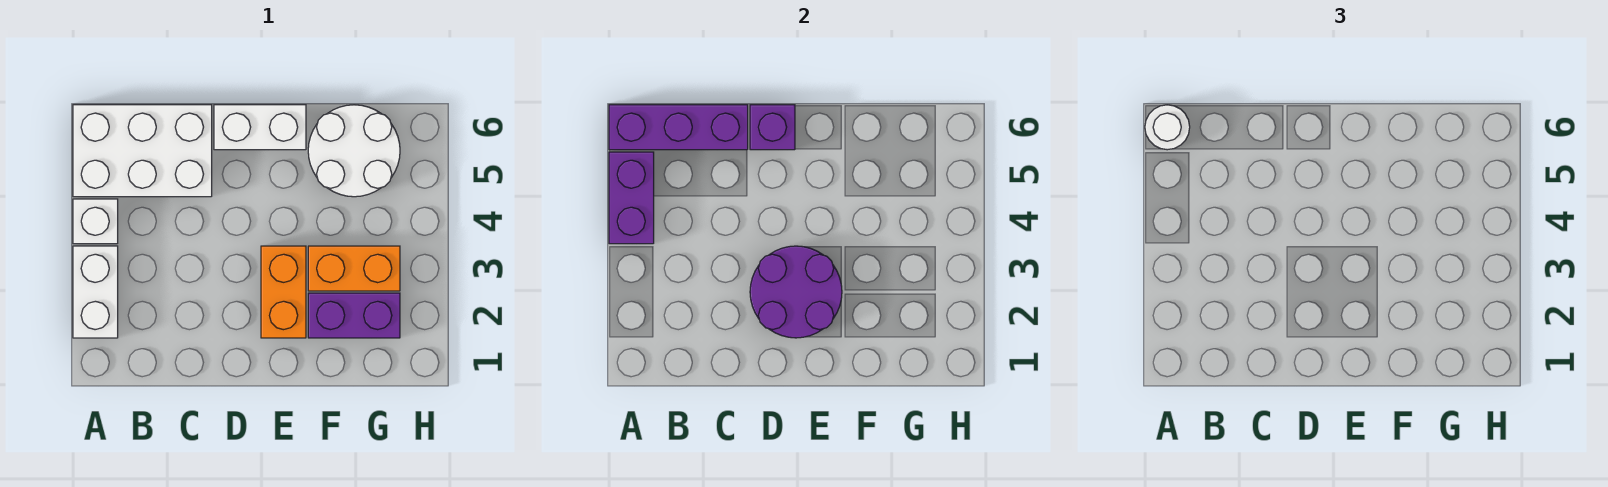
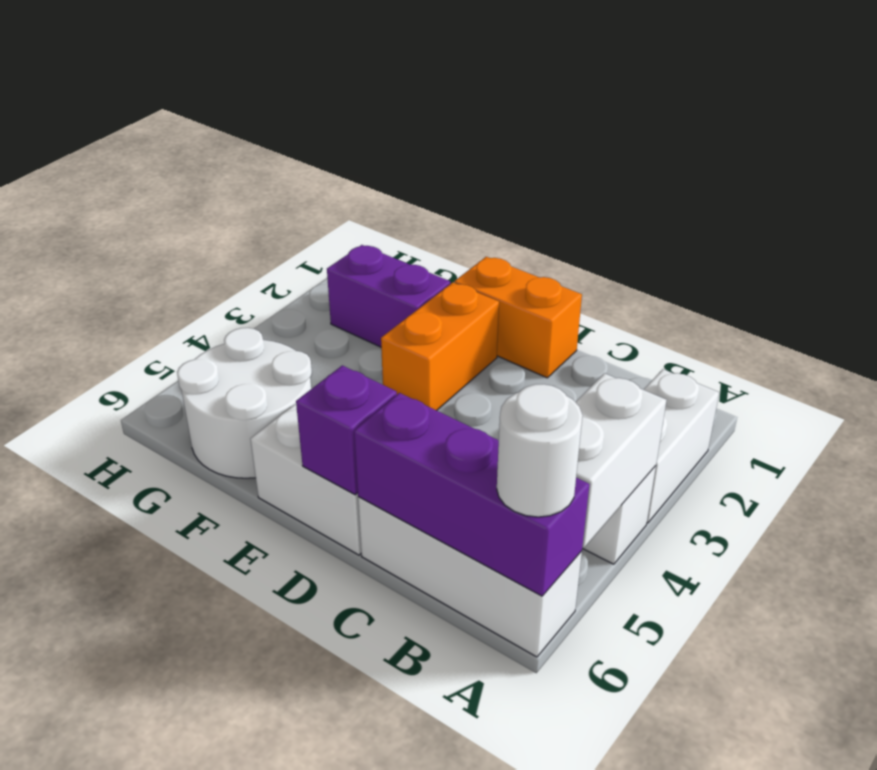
purple brick A4:A5 level 2 -> white brick A4:A5 level 2
white brick A5:C6 level 1 -> white brick A6:C6 level 1
purple round brick D2:E3 level 2 -> none
orange brick F3:G3 level 1 -> orange brick D1:E1 level 1

